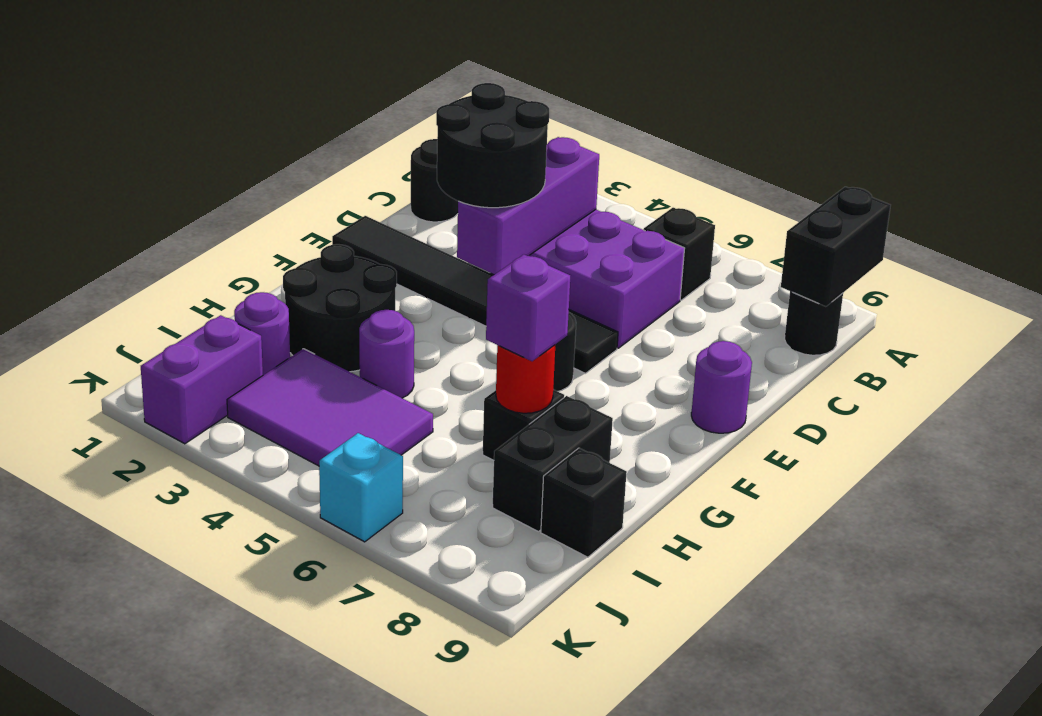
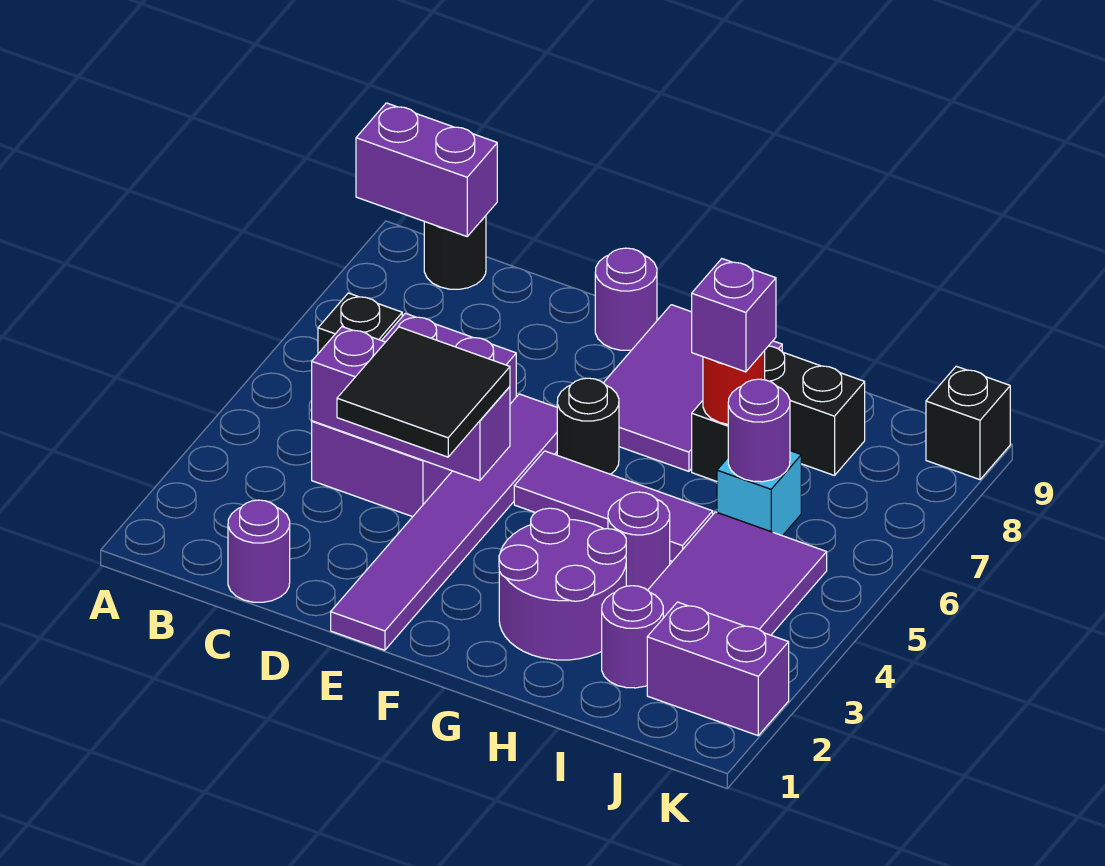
black brick A9:B9 level 2 -> purple brick A9:B9 level 2
black round brick C1 level 1 -> purple round brick C1 level 1
black round brick D3:E4 level 3 -> black tile D3:E4 level 3
black tile E1:E6 level 1 -> purple tile E1:E6 level 1
none -> purple tile F5:H5 level 1
none -> purple tile F7:G9 level 1
black round brick G2:H3 level 1 -> purple round brick G2:H3 level 1
none -> purple round brick I6 level 2
black brick I9 level 1 -> black brick K9 level 1
cyan brick K6 level 1 -> cyan brick I6 level 1

